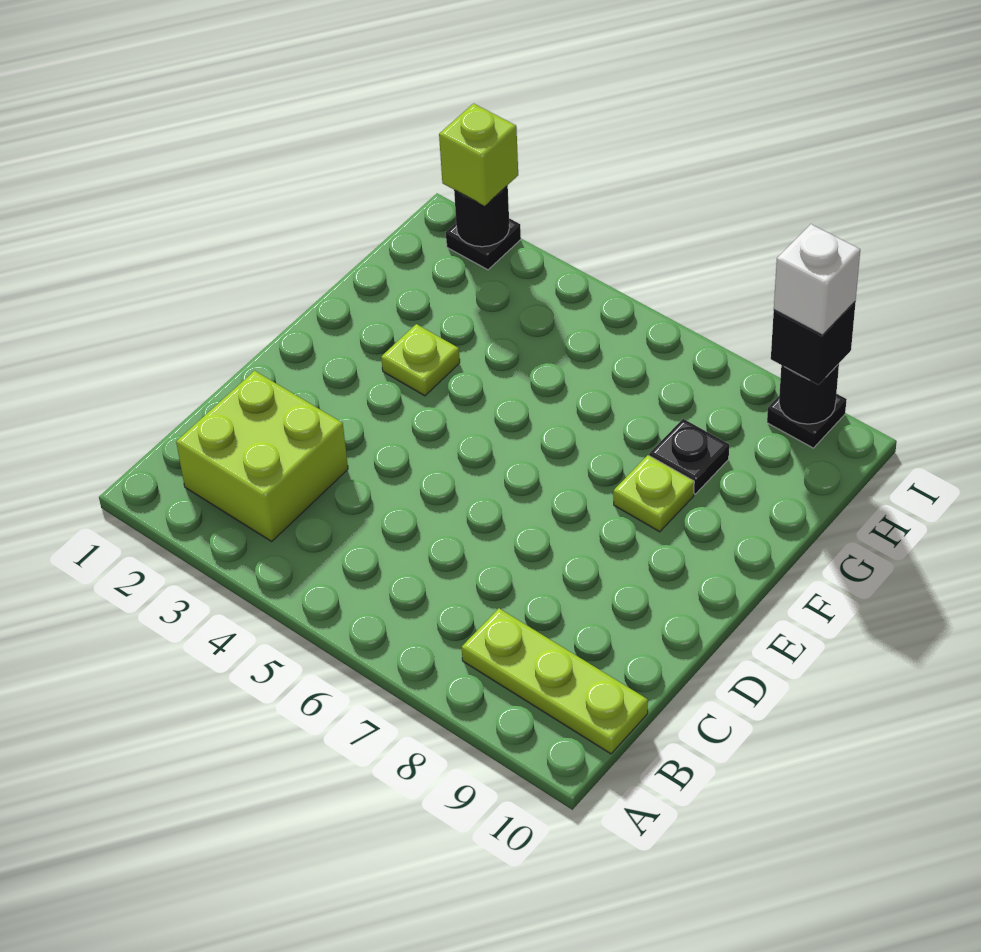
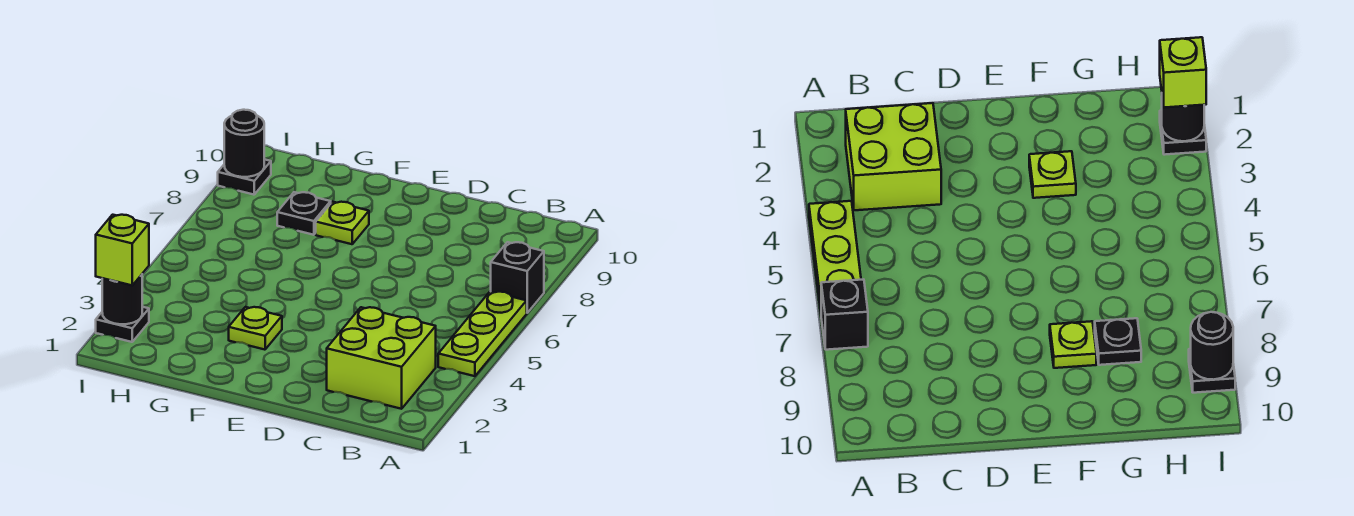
lime plate B8:B10 level 1 -> lime plate A4:A6 level 1
black brick I9 level 3 -> black brick A7 level 1
white brick I9 level 4 -> none

